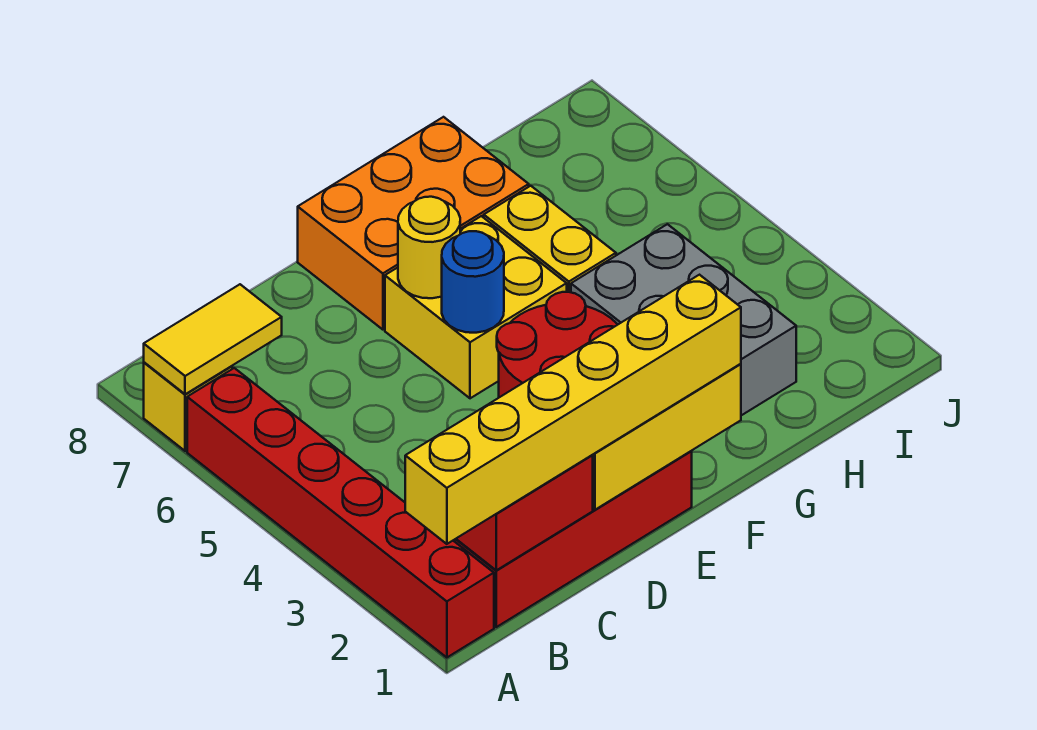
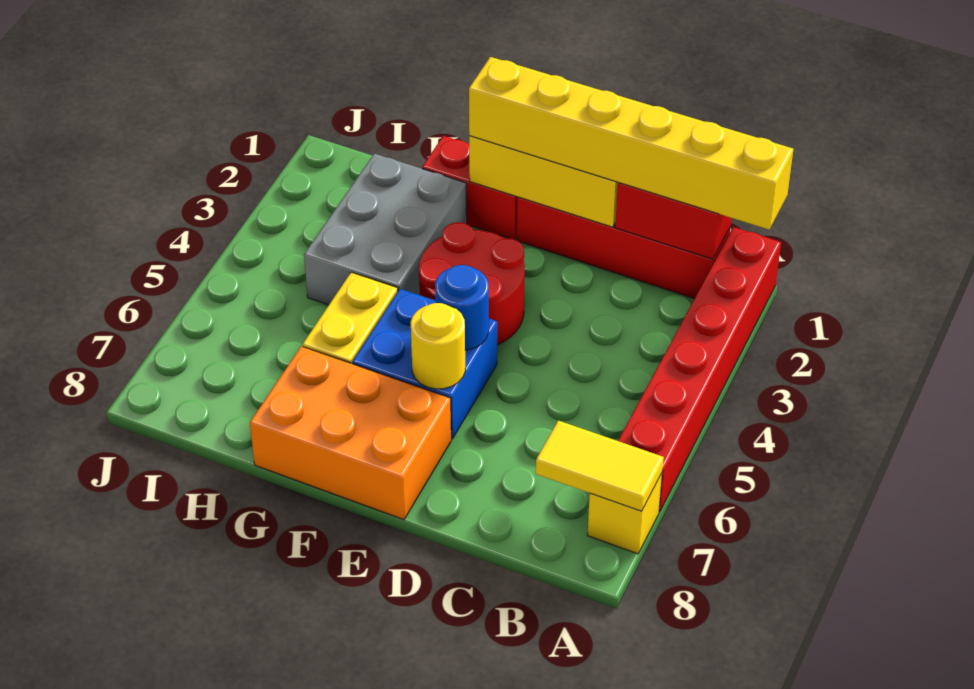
yellow brick E5:F6 level 1 -> blue brick E5:F6 level 1
none -> red brick F1:G1 level 1

